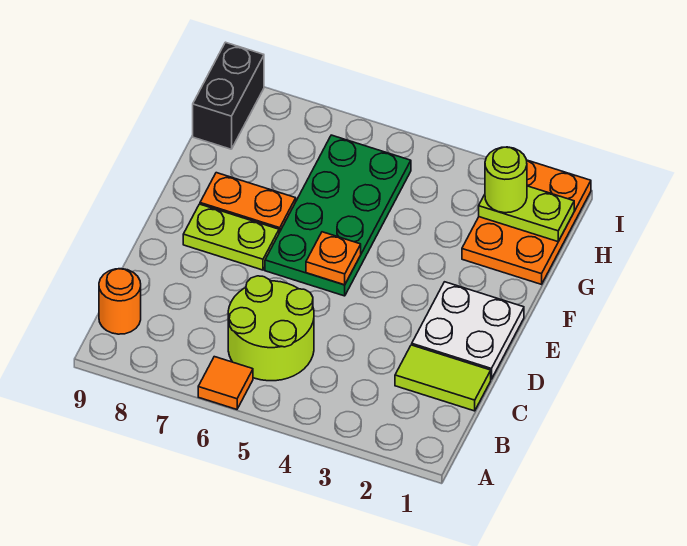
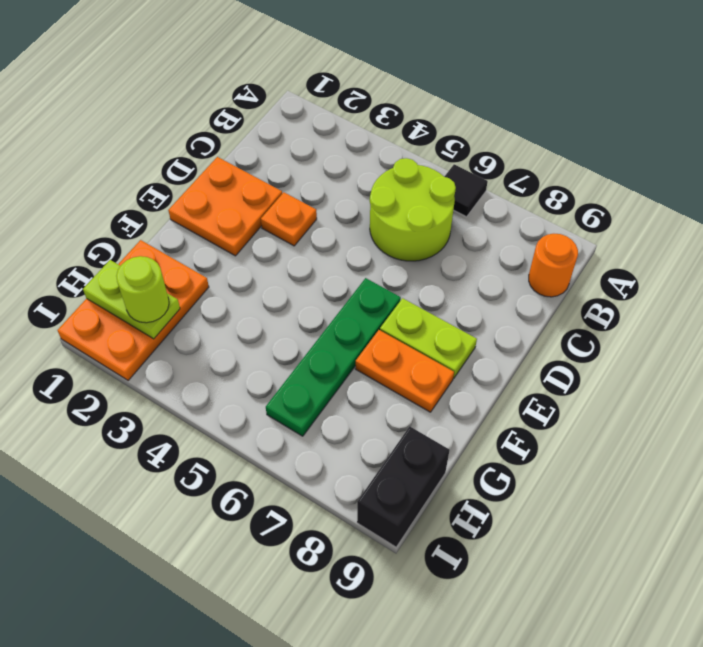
orange tile A6 level 1 -> black tile A6 level 1
lime tile C1:C2 level 1 -> none
white plate D1:E2 level 1 -> orange plate D1:E2 level 1
green plate E5:H6 level 1 -> green plate E6:H6 level 1
orange plate E5 level 2 -> orange plate D3 level 1

